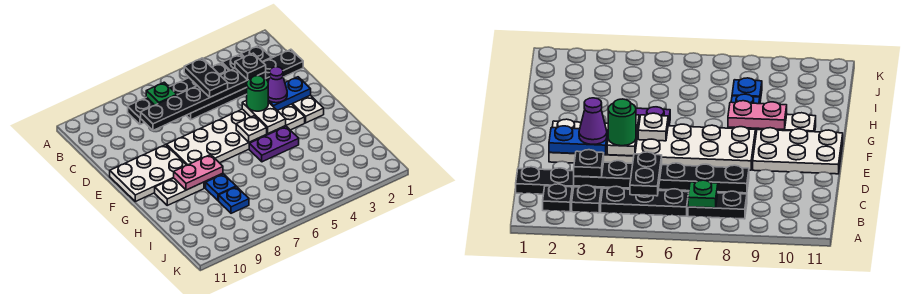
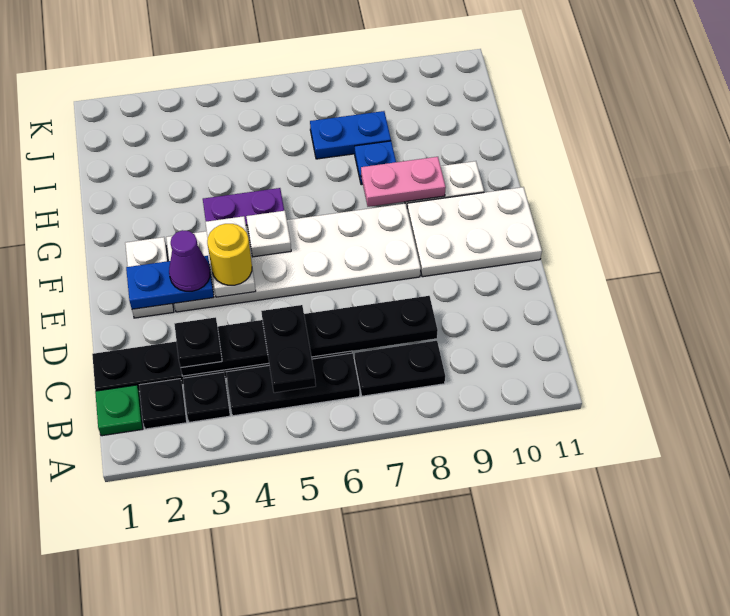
green plate B7 level 2 -> green plate B1 level 1
green round brick E4 level 3 -> yellow round brick E4 level 3
blue plate I8 level 1 -> blue plate I7:I8 level 1

